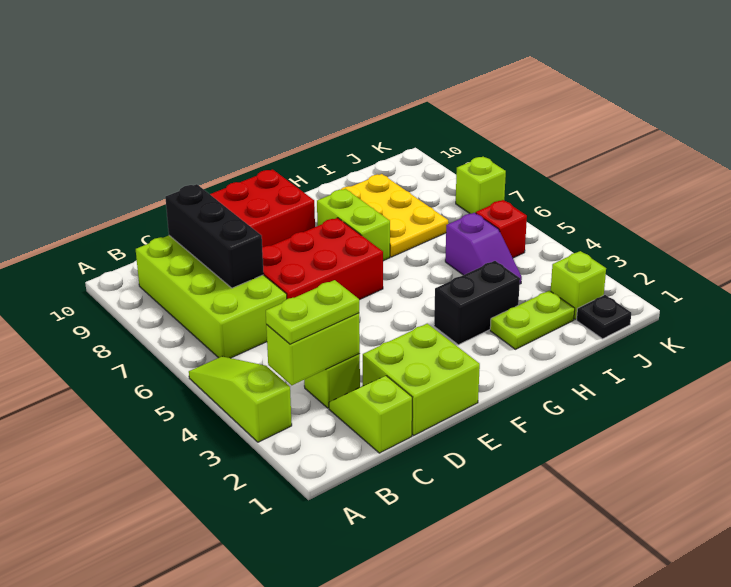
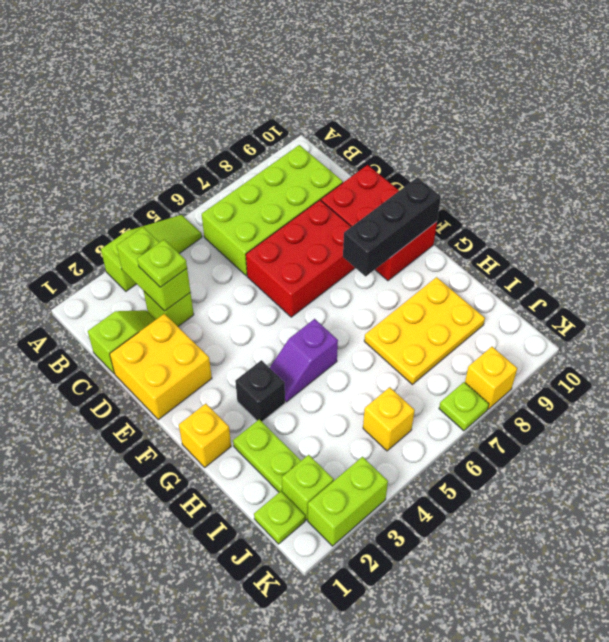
lime plate B3:C3 level 3 -> lime plate C3 level 3
black brick C7:C9 level 2 -> black brick F8:F10 level 2
lime brick D1:E2 level 1 -> yellow brick D1:E2 level 1
red brick D6:F7 level 1 -> red brick D6:E8 level 1
none -> yellow brick G1 level 1
black brick G3:H3 level 1 -> black brick G3 level 1
lime brick G7:G8 level 1 -> lime brick K2:K3 level 1
purple slope I4:I5 level 1 top 5 -> purple slope G4:G5 level 1 top 5
black plate J1 level 1 -> lime plate J1 level 1
red brick J5 level 1 -> yellow brick J5 level 1
lime brick K7 level 1 -> lime plate K7 level 1
none -> yellow brick K8 level 1

